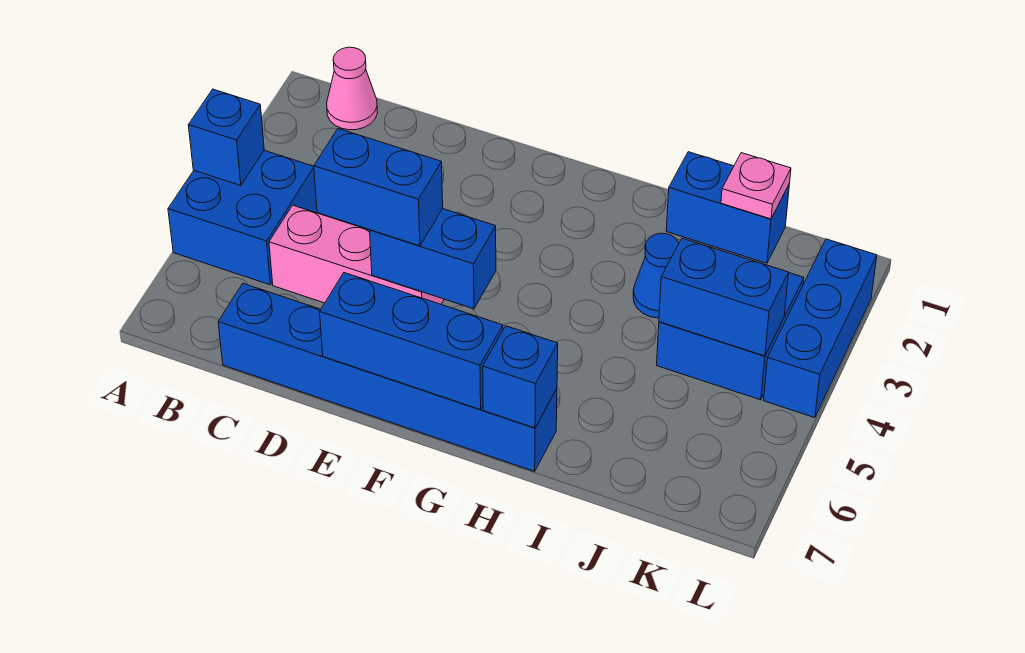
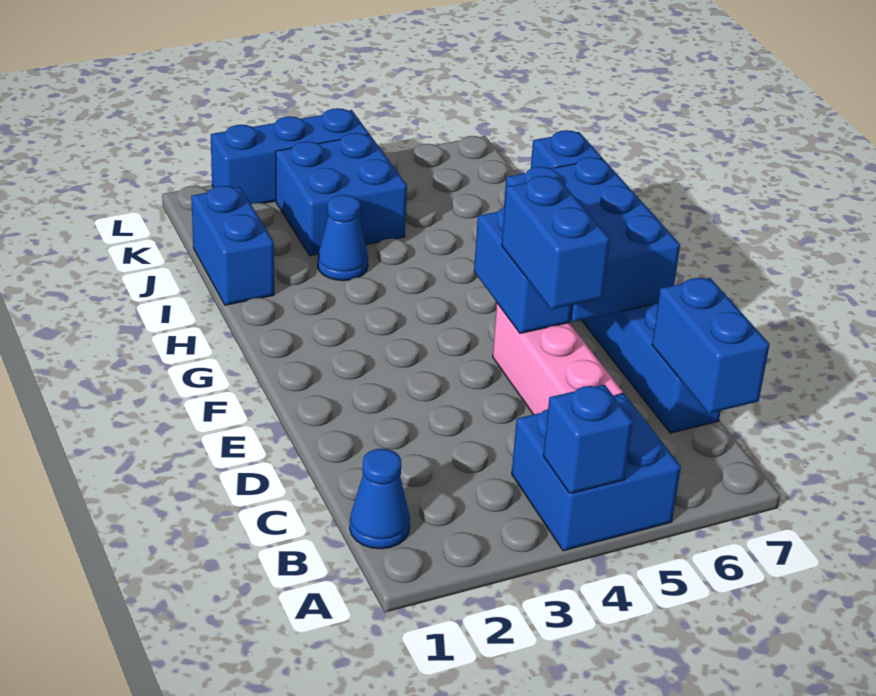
pink cone B1 level 1 -> blue cone B1 level 1
blue brick E7:G7 level 2 -> blue brick E6:G7 level 2
pink plate J1 level 2 -> none
blue brick J4:K4 level 2 -> blue brick B7:C7 level 2

